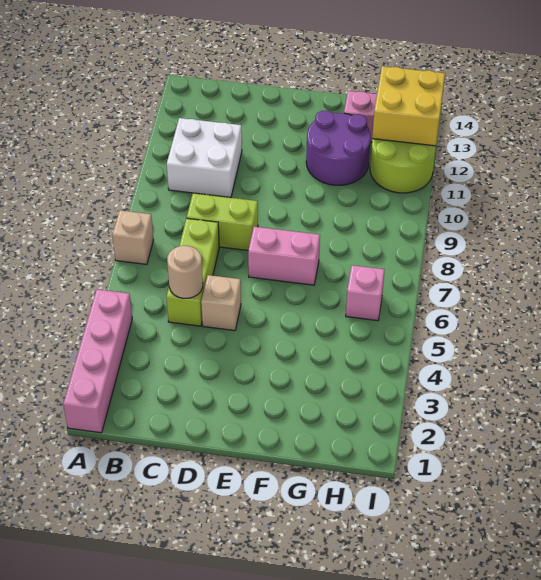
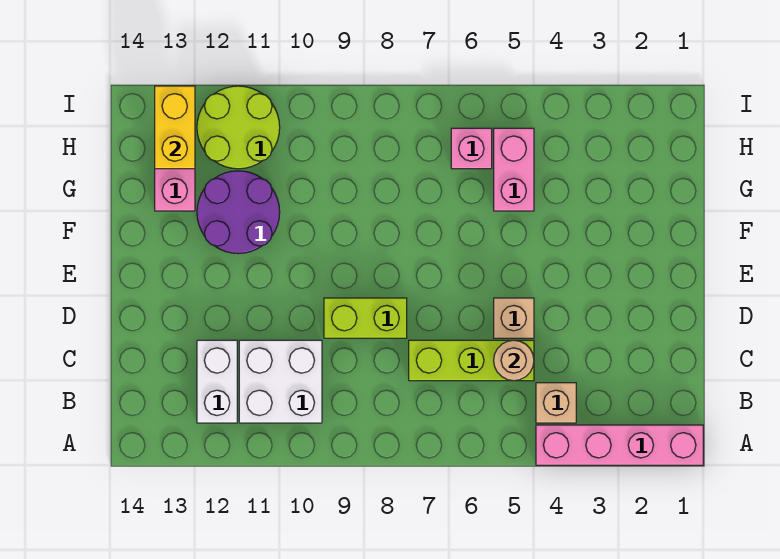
tan brick A7 level 1 -> tan brick B4 level 1
none -> white brick B12:C12 level 1
lime brick C8:D8 level 1 -> lime brick D8:D9 level 1
pink brick E7:F7 level 1 -> pink brick G5:H5 level 1
yellow brick H12:I13 level 2 -> yellow brick H13:I13 level 2

